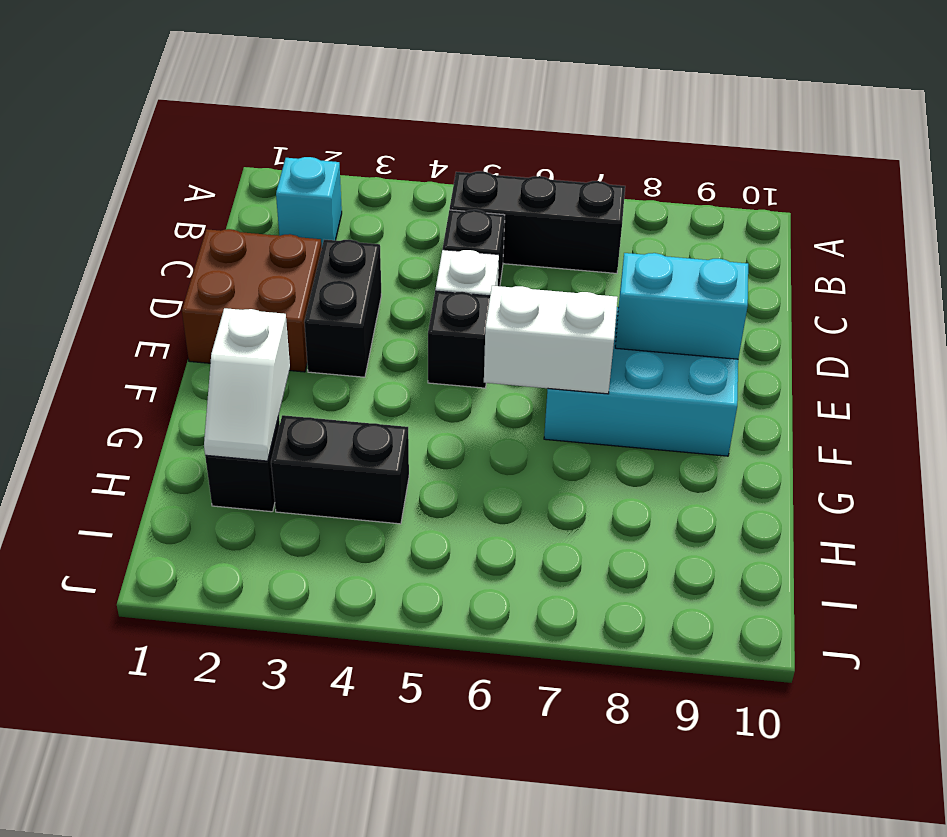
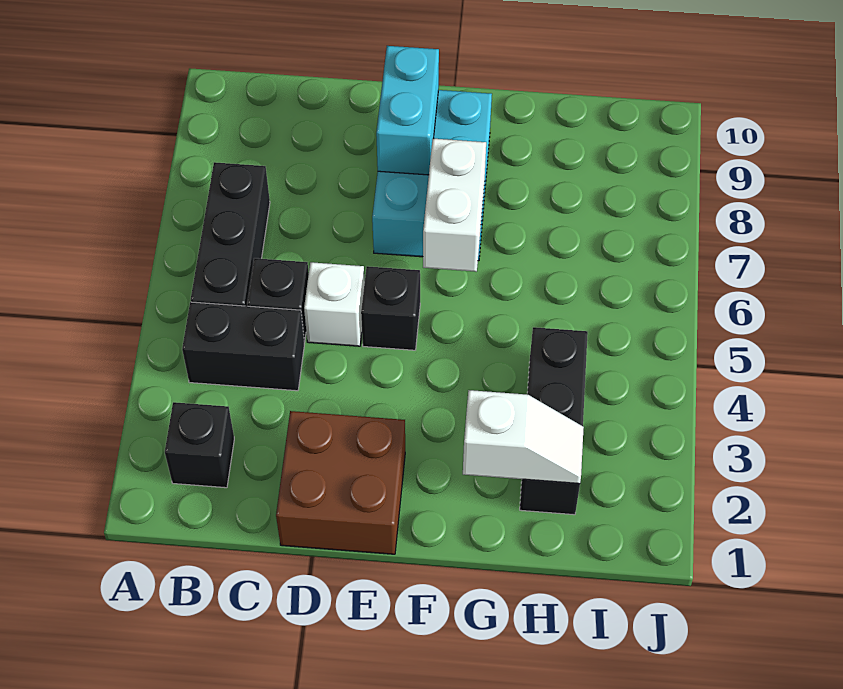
cyan brick B2 level 1 -> black brick B2 level 1
black brick D3:E3 level 1 -> black brick B4:C4 level 1

